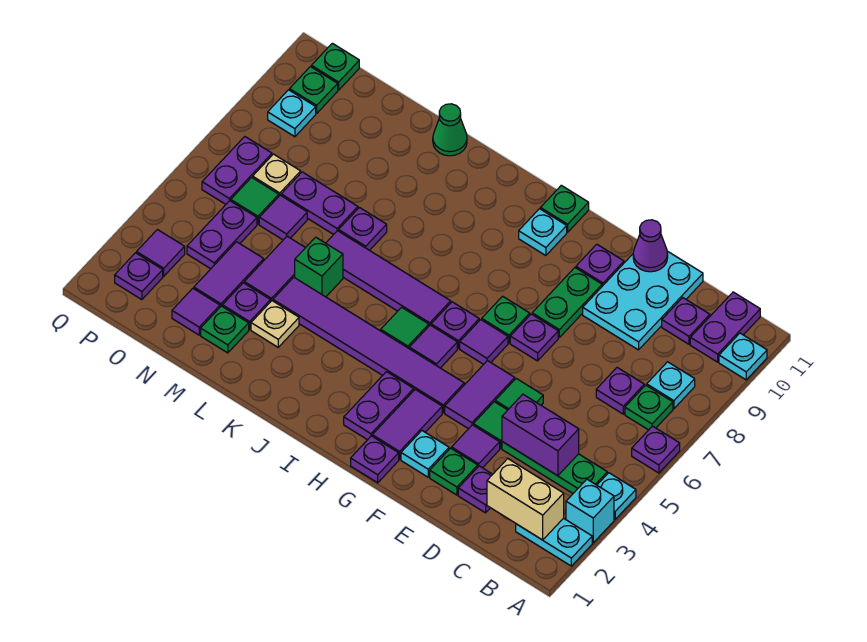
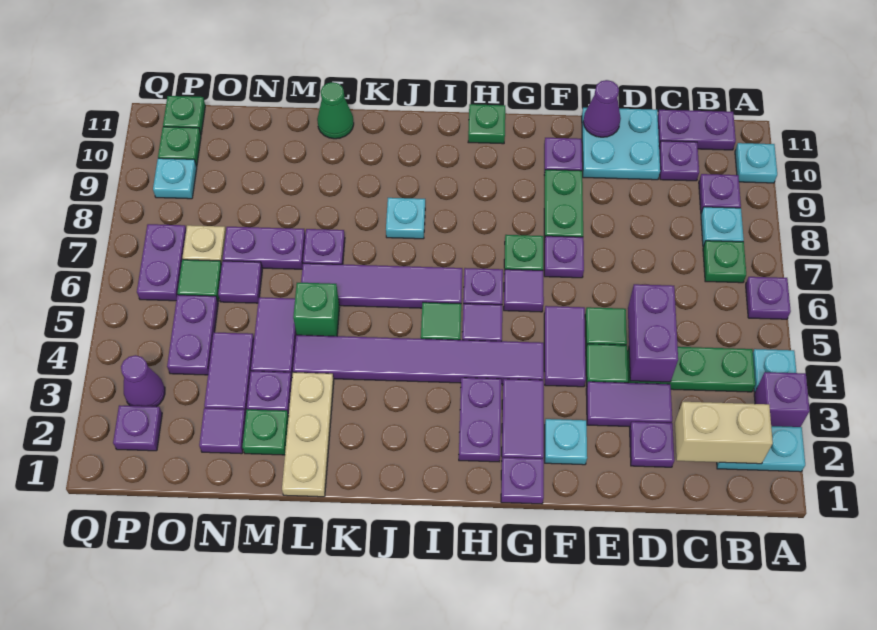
cyan brick A3 level 1 -> purple brick A3 level 1
purple plate B10:B11 level 1 -> purple plate B11:C11 level 1
purple brick C4:D4 level 2 -> purple brick D4:D5 level 2
purple plate C7 level 1 -> purple plate B9 level 1
cyan plate D9:E11 level 1 -> cyan plate D10:E11 level 1
green plate E2 level 1 -> none
purple tile E3 level 1 -> purple tile D3:E3 level 1
cyan plate H10 level 1 -> cyan plate J8 level 1
tan plate L3 level 1 -> tan plate L1:L3 level 1
purple tile P3 level 1 -> purple cone P3 level 1

